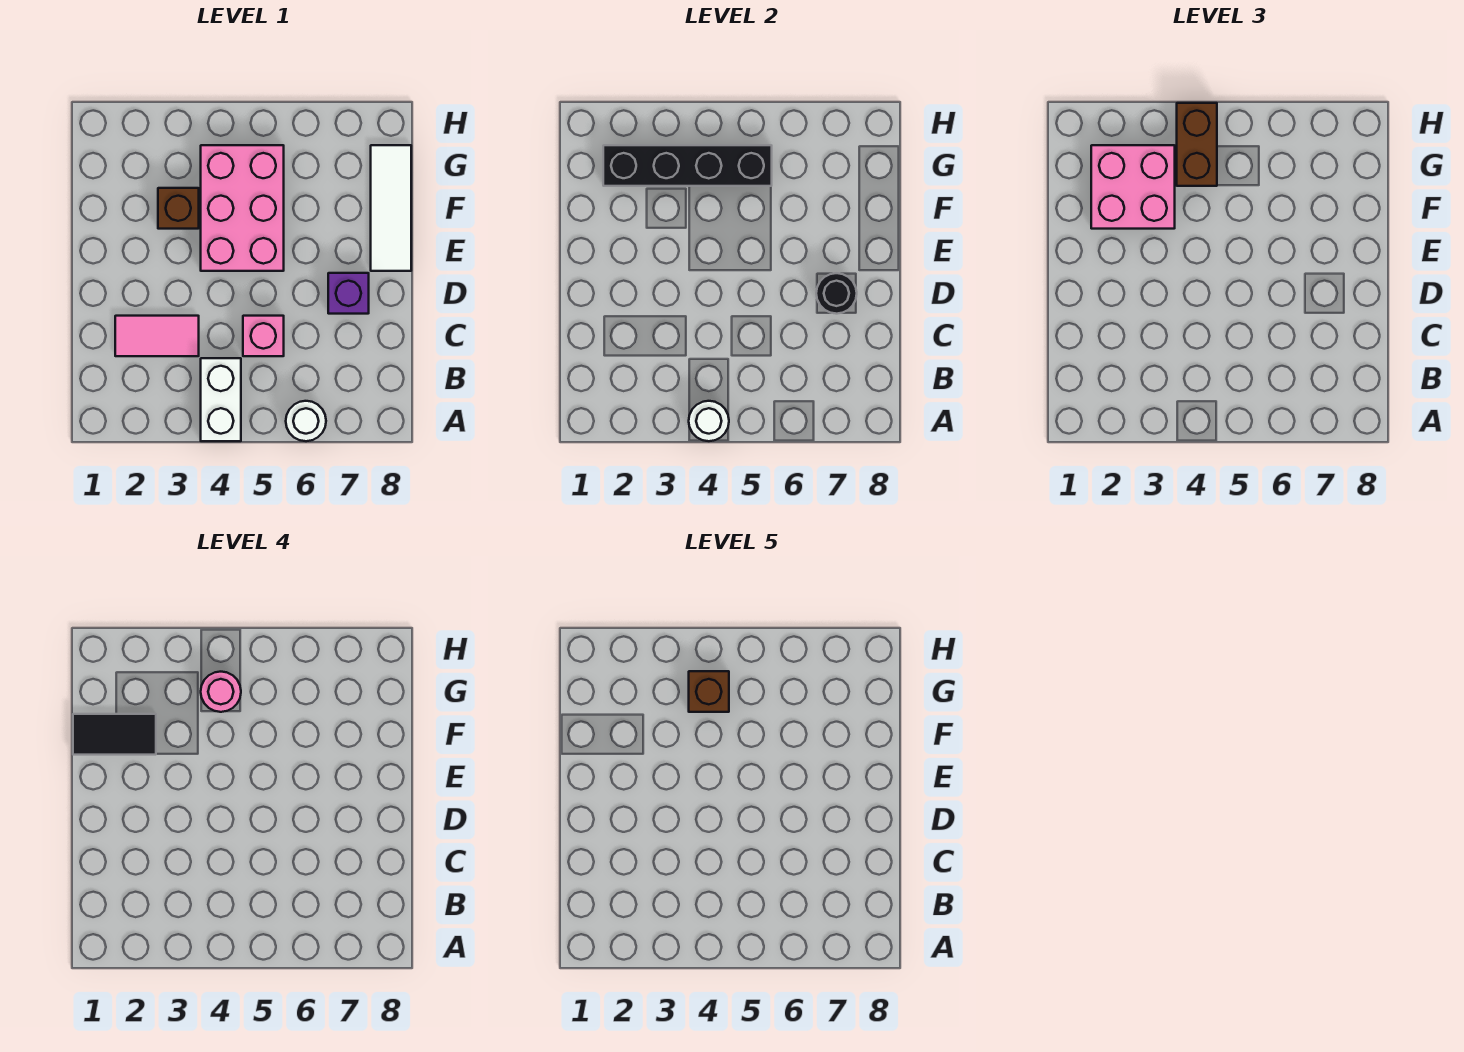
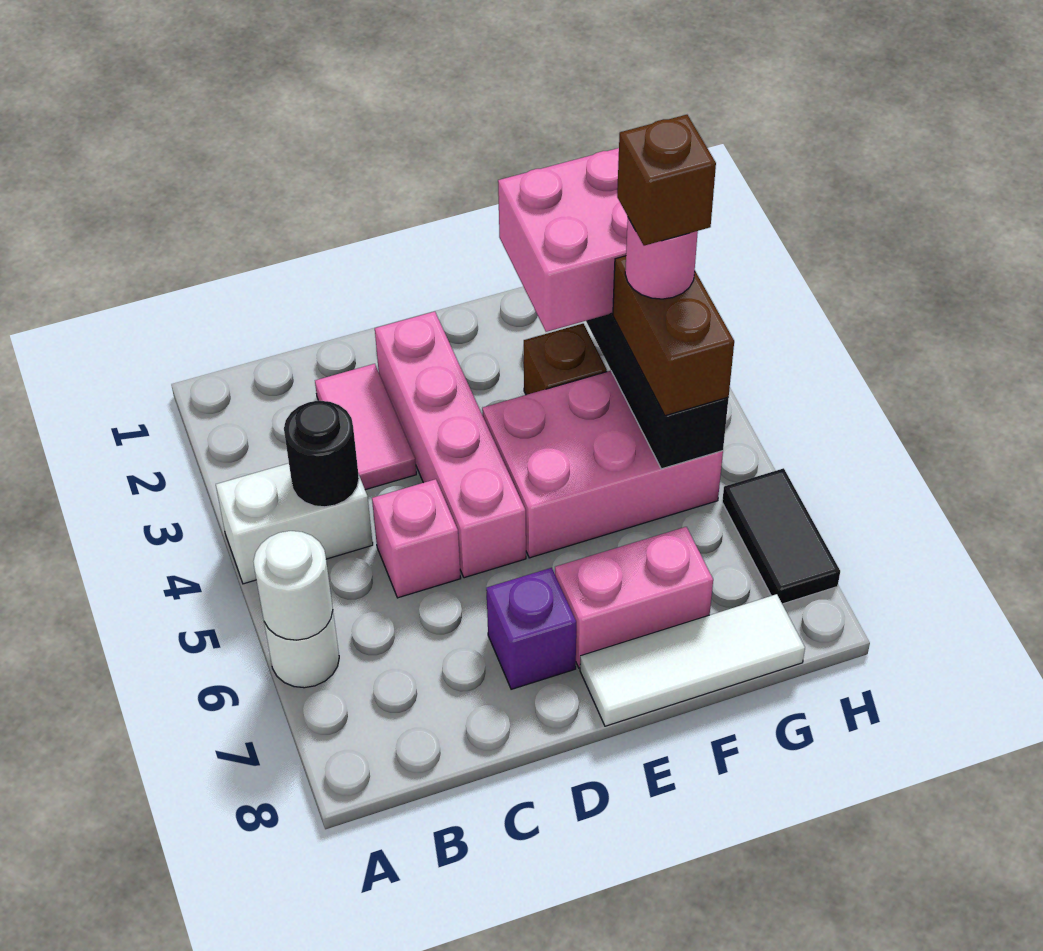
white round brick A4 level 2 -> white round brick A6 level 2
none -> pink brick D2:D5 level 1
black round brick D7 level 2 -> black round brick B4 level 2
none -> pink brick E7:F7 level 1
black tile F1:F2 level 4 -> black tile H6:H7 level 1
brown brick G4:H4 level 3 -> brown brick G4:G5 level 3

